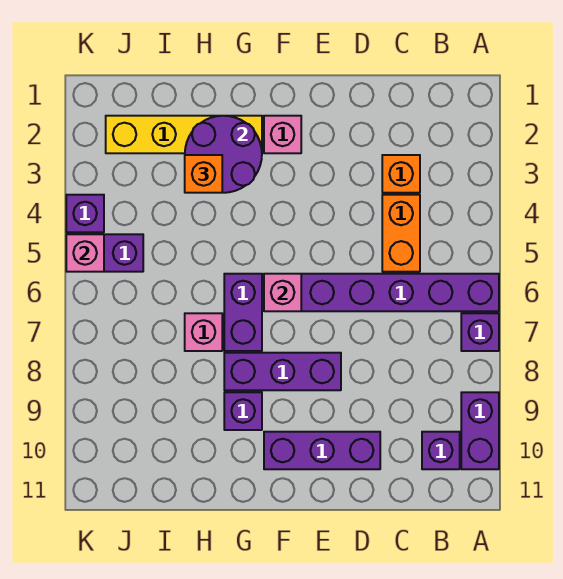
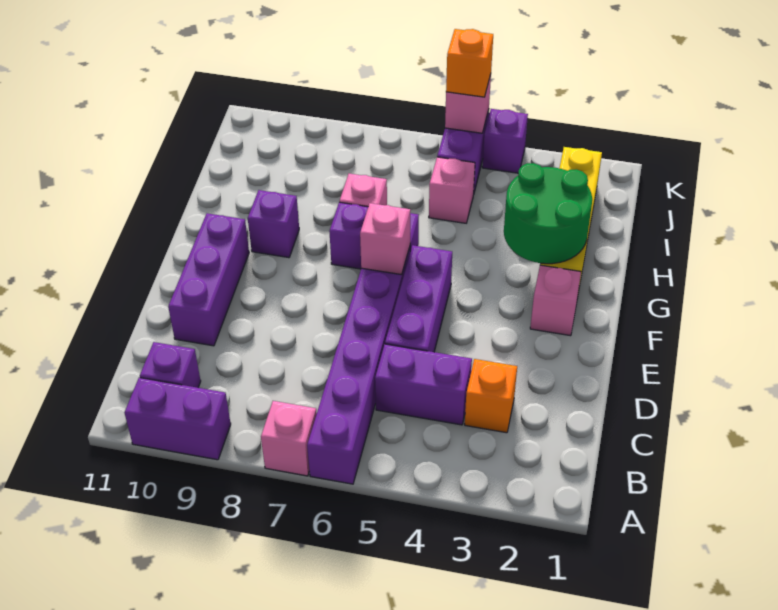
purple brick A7 level 1 -> pink brick A7 level 1
orange brick C4:C5 level 1 -> purple brick C4:C5 level 1
purple brick E8:G8 level 1 -> purple brick D5:F5 level 1
purple round brick G2:H3 level 2 -> green round brick G2:H3 level 2
orange brick H3 level 3 -> orange brick K5 level 3
none -> pink brick I5 level 1

